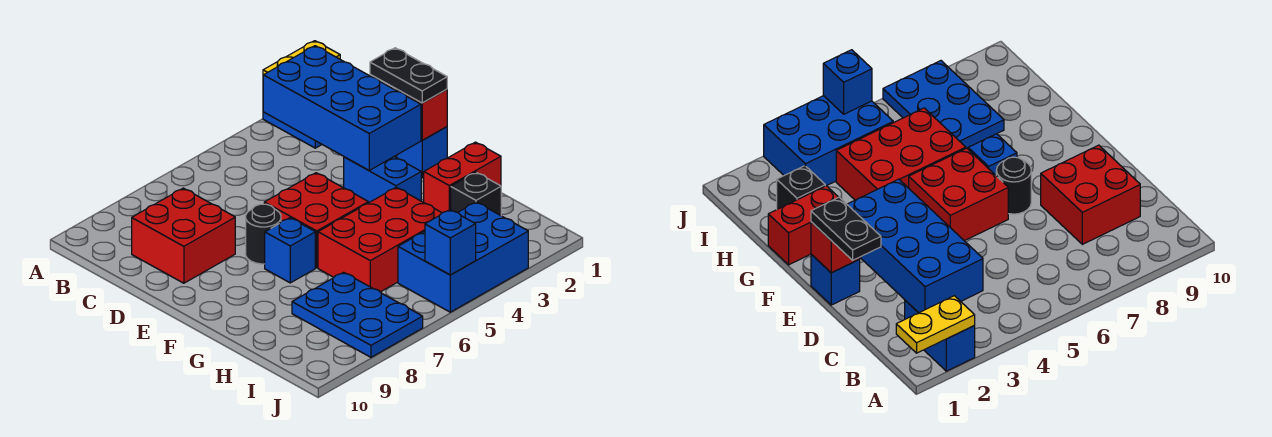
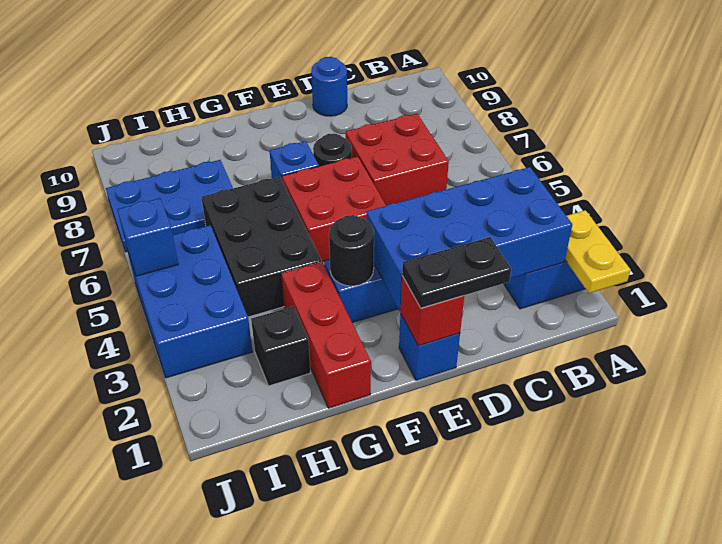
red brick C8:D9 level 1 -> red brick C6:D7 level 1
none -> blue round brick D10 level 1
none -> black round brick F3 level 2
red brick G1:G2 level 1 -> red brick G1:G3 level 1
red brick G4:H6 level 1 -> black brick G4:H6 level 1

